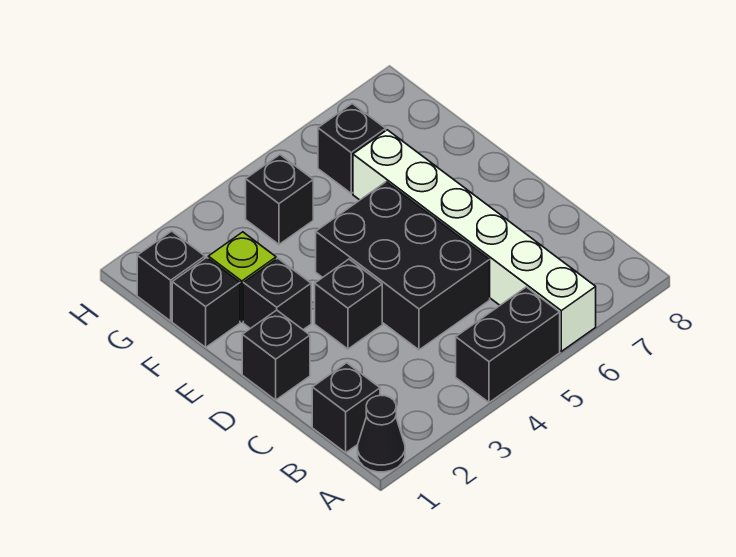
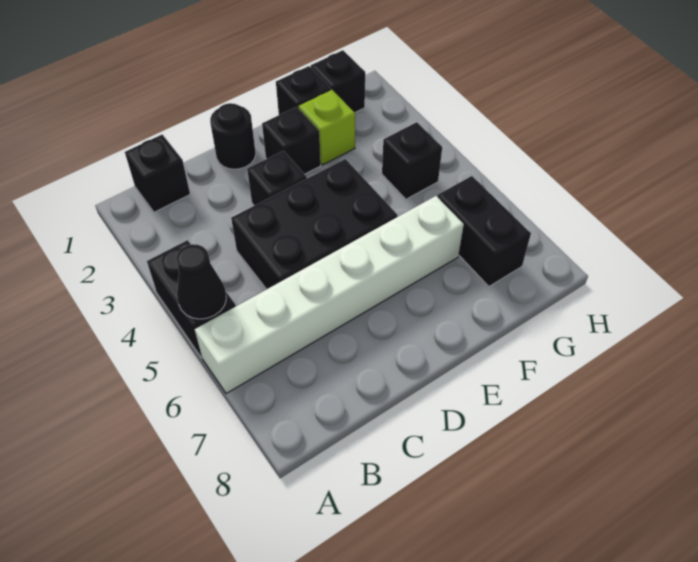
black cone A1 level 1 -> black cone A5 level 2
black brick D1 level 1 -> black round brick D1 level 1
black brick G6 level 1 -> black brick G6:G7 level 1

